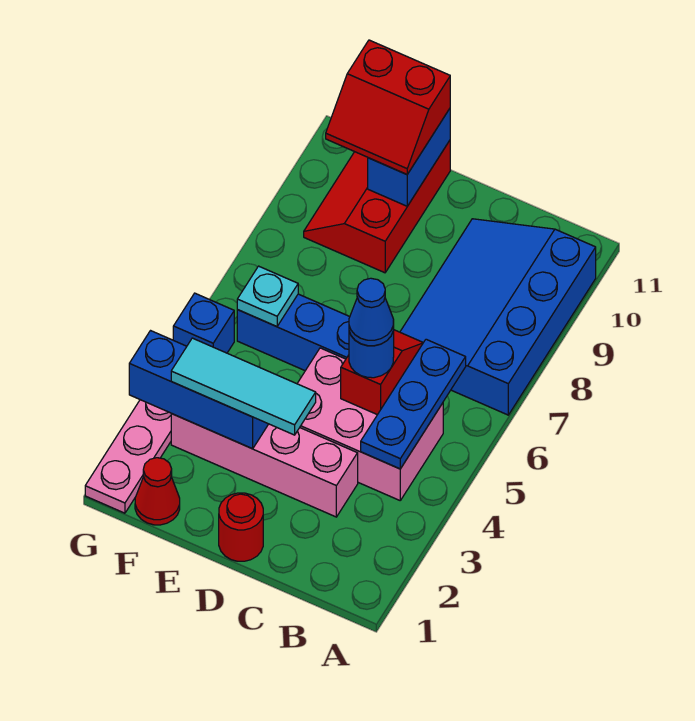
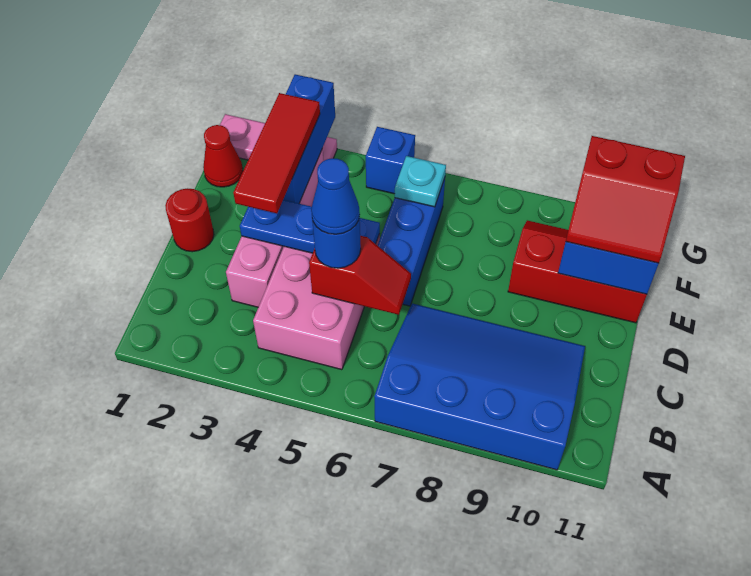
blue plate B4:B6 level 2 -> blue plate D3:D5 level 2
cyan tile D3:F3 level 3 -> red tile D3:F3 level 3
red slope E10:F11 level 3 top 11 -> red slope E10:F11 level 3 top F

